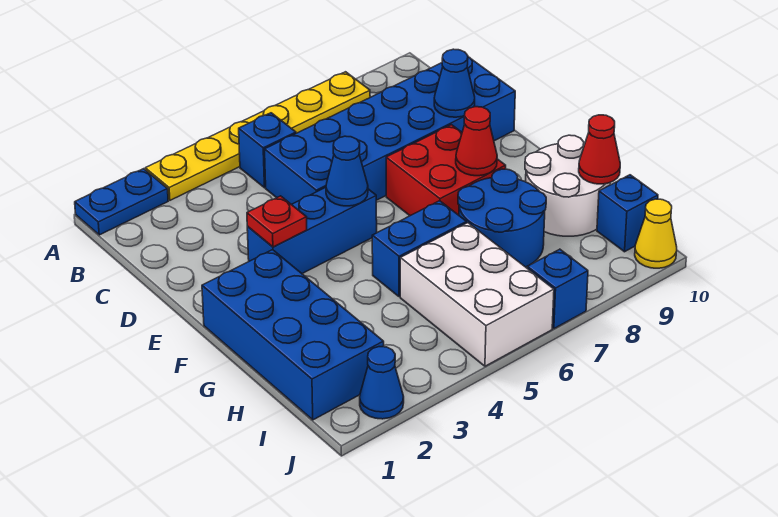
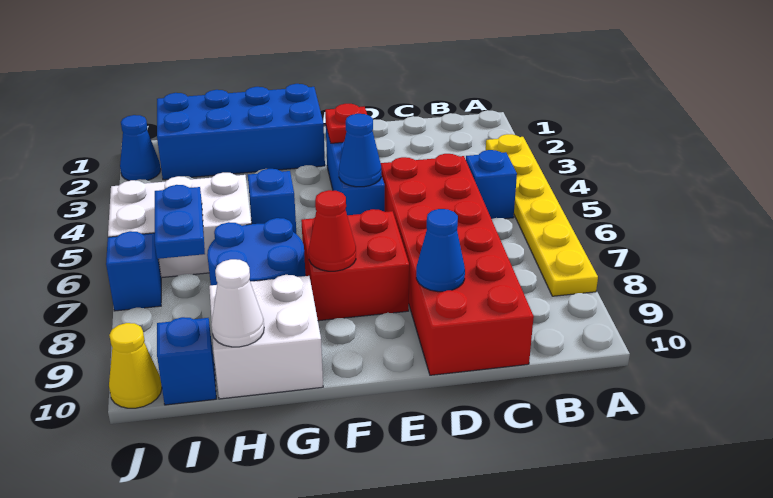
blue plate A1:A2 level 1 -> blue plate I6:I7 level 2
blue brick C5:D10 level 1 -> red brick C5:D10 level 1
blue brick G5:G6 level 1 -> blue brick G5 level 1
white round brick G9:H10 level 1 -> white brick G9:H10 level 1
red cone H10 level 2 -> white cone H10 level 2

